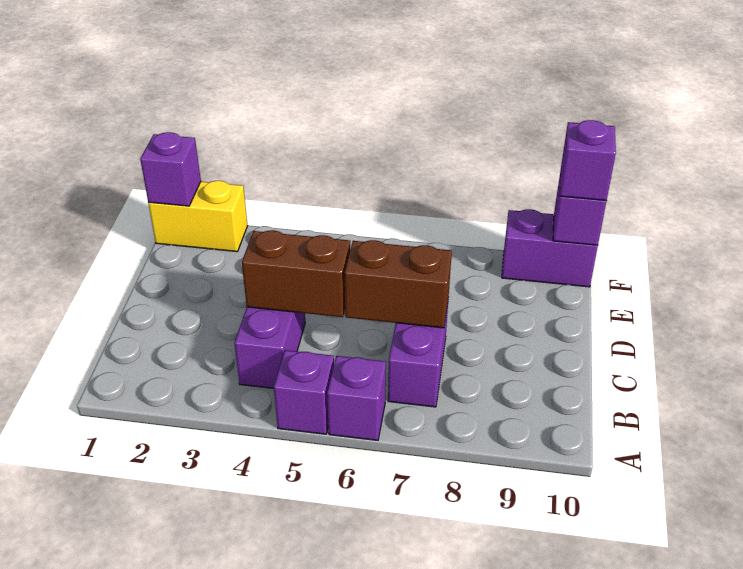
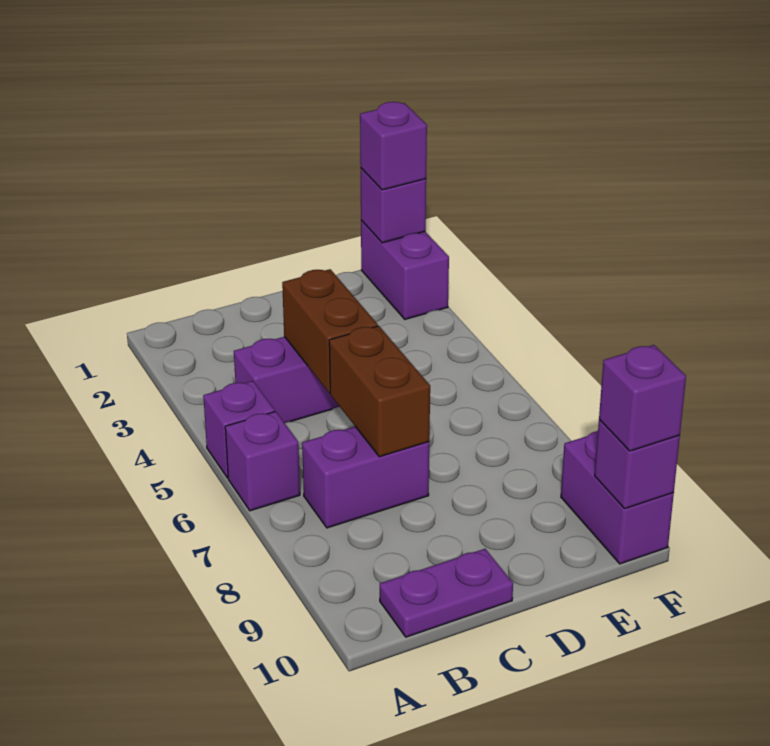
none -> purple plate B10:C10 level 1
yellow brick F1:F2 level 1 -> purple brick F1:F2 level 1
none -> purple brick F1 level 3

